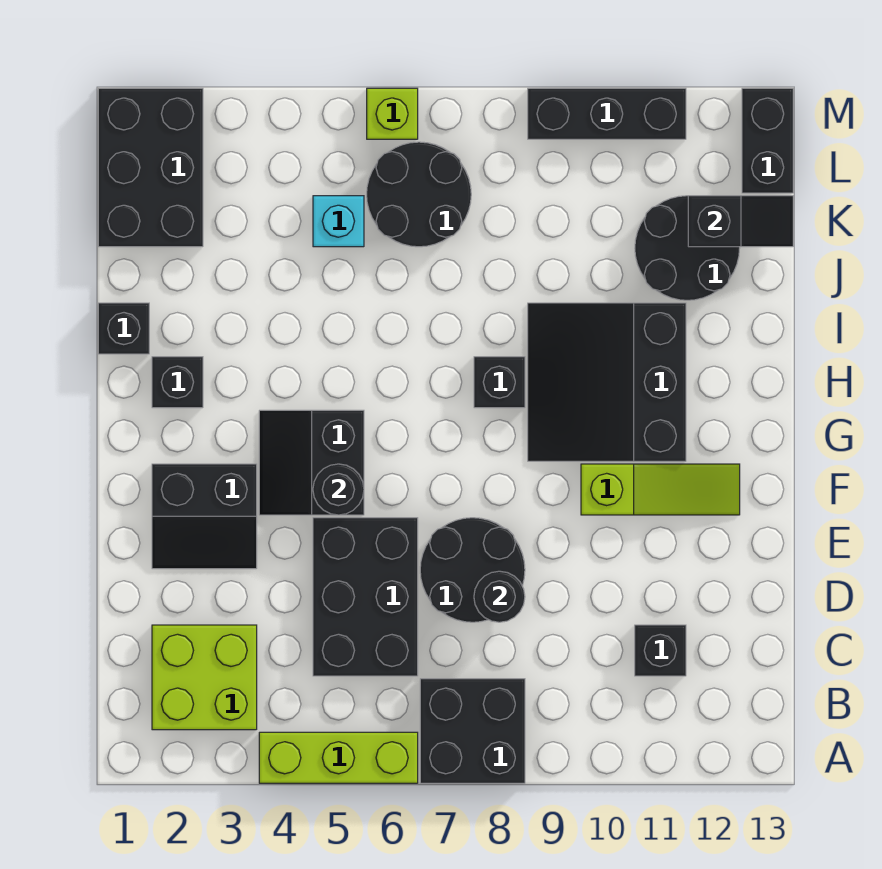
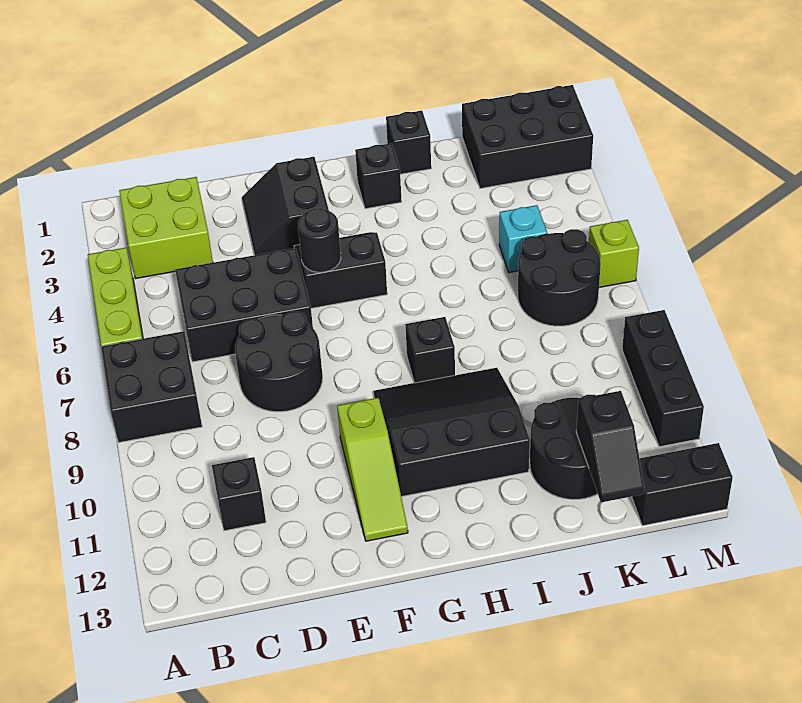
black round brick D8 level 2 -> none

